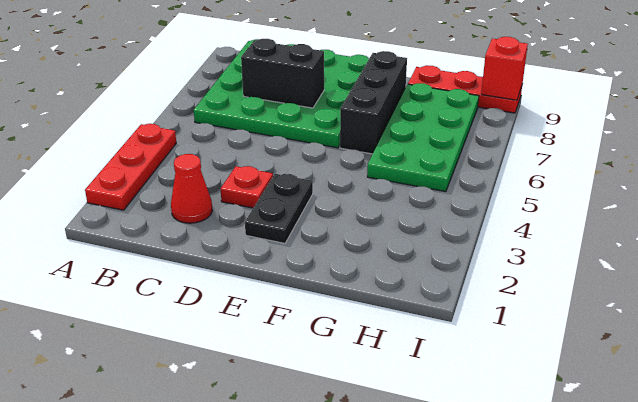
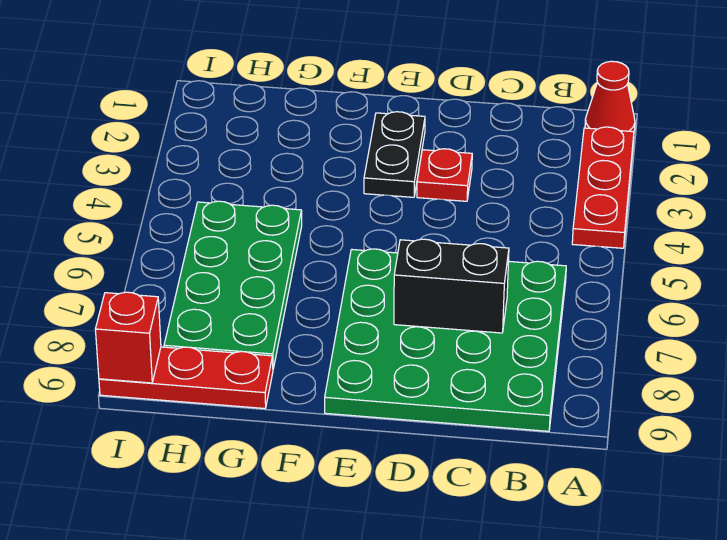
red cone C2 level 1 -> red cone A1 level 1
black brick F6:F8 level 1 -> none

